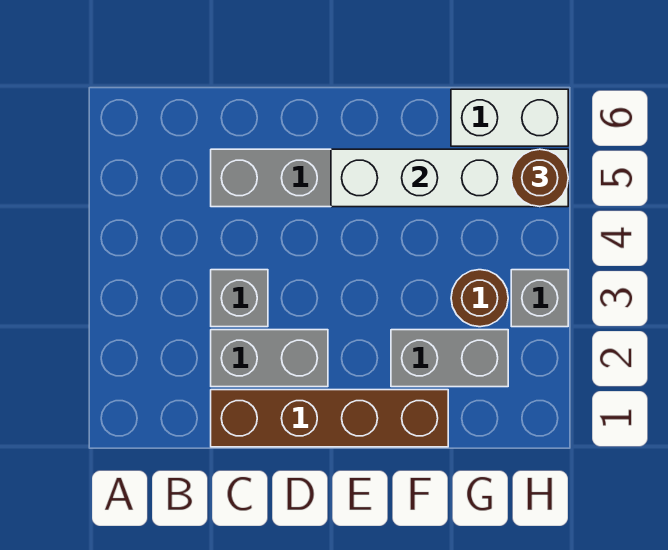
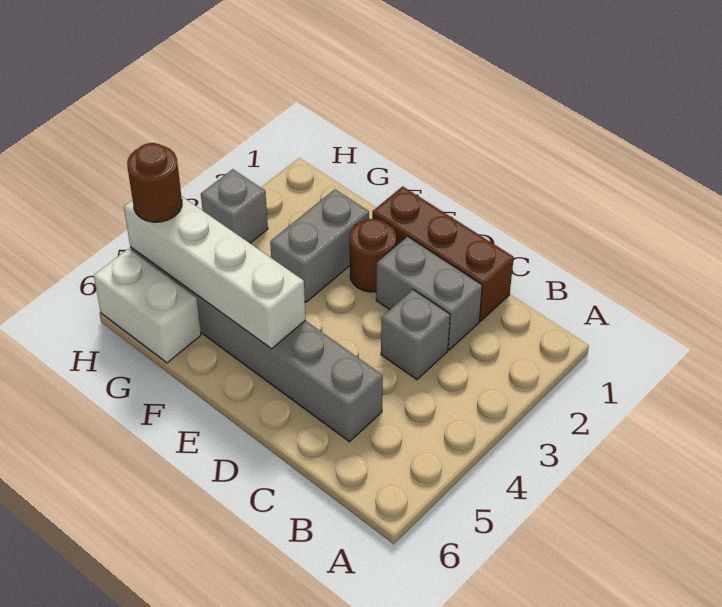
brown brick C1:F1 level 1 -> brown brick C1:E1 level 1
grey brick F2:G2 level 1 -> grey brick F2:F3 level 1
brown round brick G3 level 1 -> brown round brick E2 level 1

